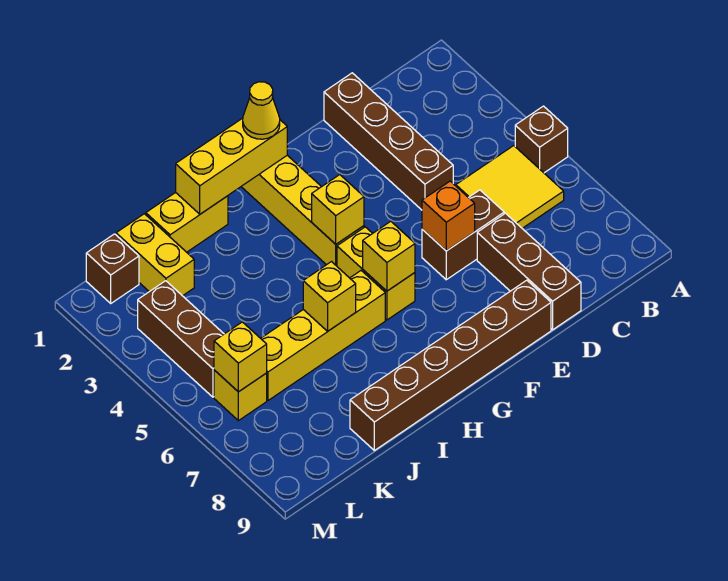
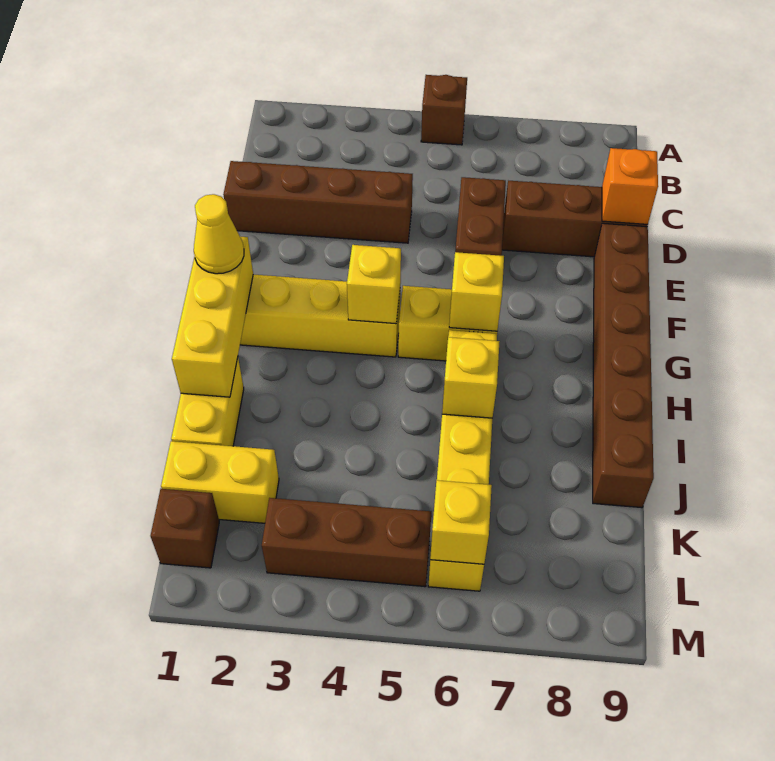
yellow tile B5:C6 level 1 -> none
orange brick E6 level 2 -> orange brick D9 level 2

